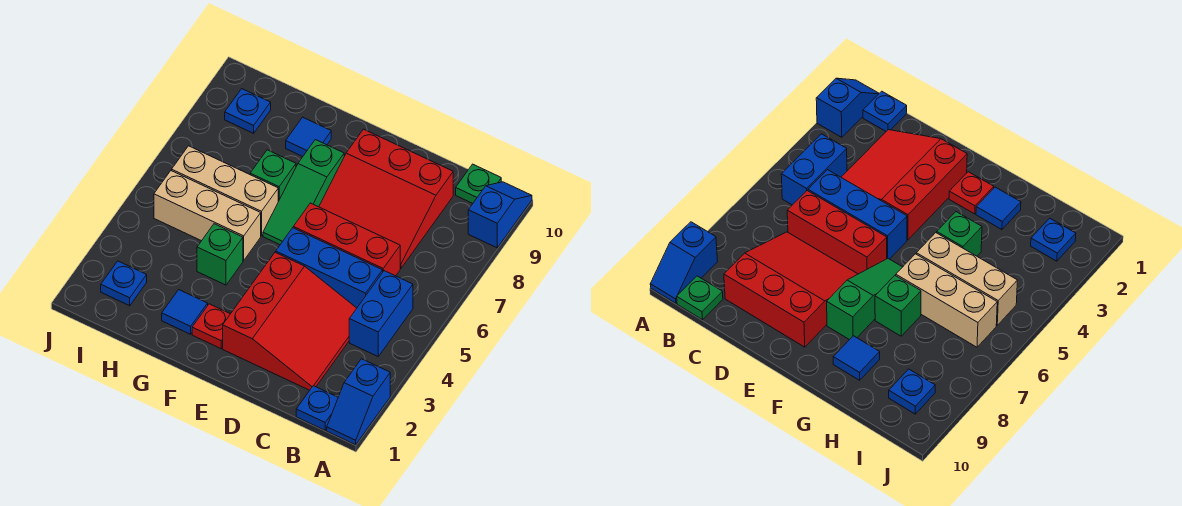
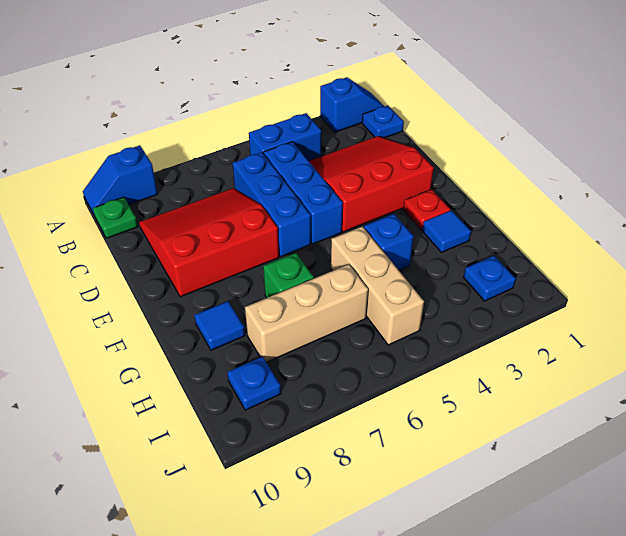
red brick C6:E6 level 1 -> blue brick C6:E6 level 1
red slope C7:E9 level 1 top 9 -> red slope C7:E9 level 1 top E
green slope F6:F8 level 1 top 8 -> none
green brick G4 level 1 -> blue brick G4 level 1
tan brick G6:I6 level 1 -> tan brick H6:H8 level 1

